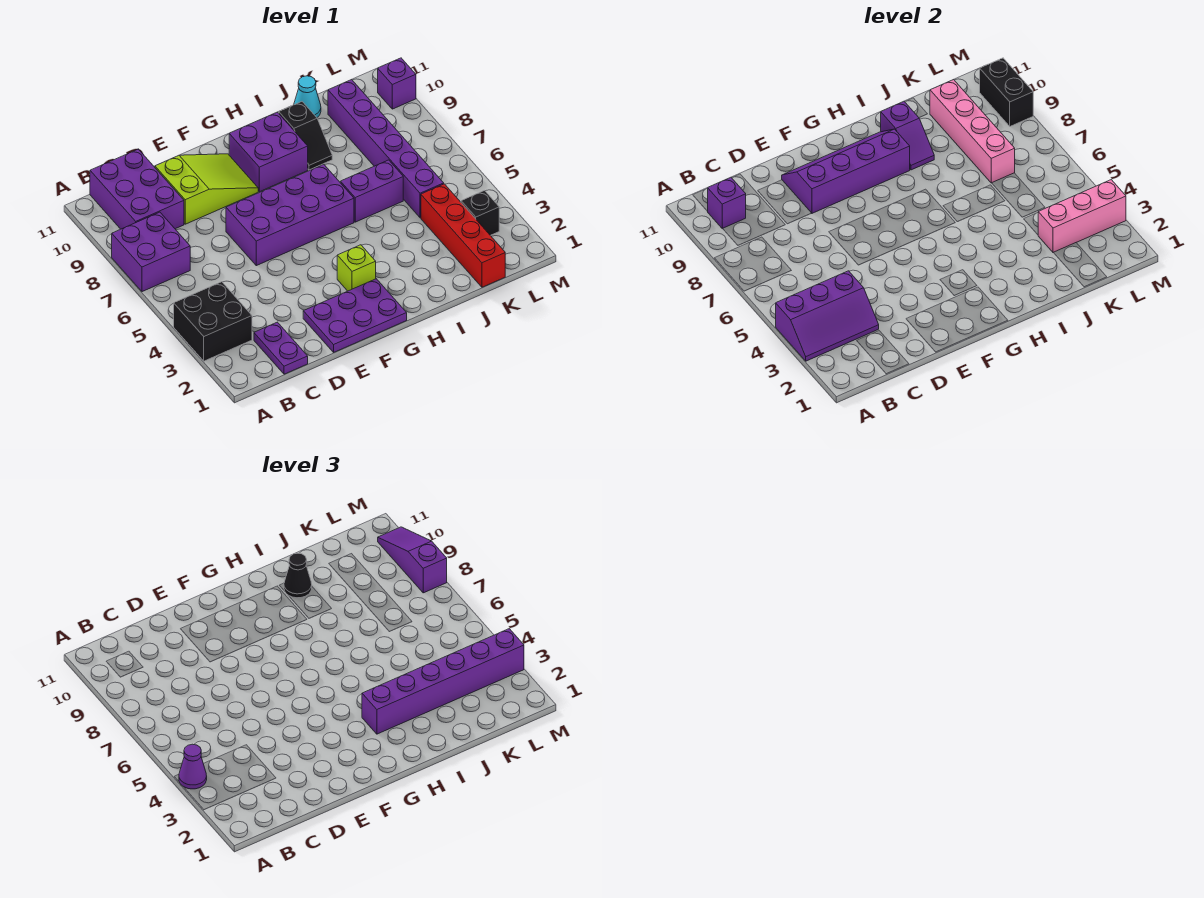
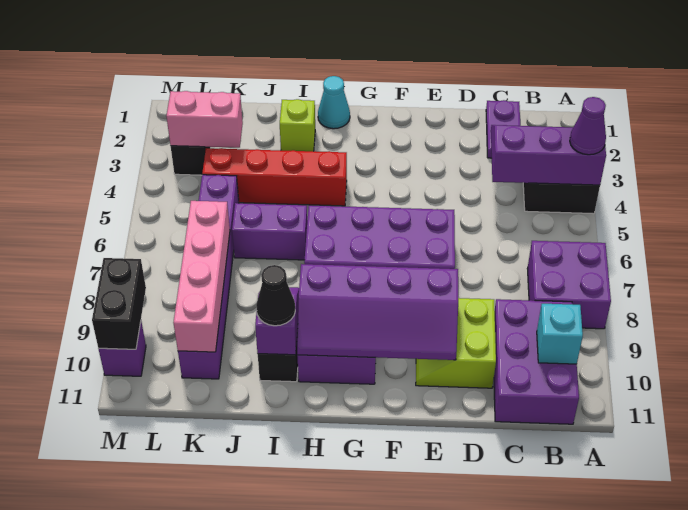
purple brick B10 level 2 -> cyan brick B10 level 2
lime slope D9:F10 level 1 top D -> lime slope D9:E10 level 1 top D
purple plate E1:G2 level 1 -> none
lime brick G3 level 1 -> lime brick I2 level 1
purple brick H3:M3 level 3 -> none
cyan cone J11 level 1 -> cyan cone H1 level 1
red brick K1:K4 level 1 -> red brick H4:K4 level 1
pink brick K3:M3 level 2 -> pink brick K3:L3 level 2
purple slope M8:M10 level 3 top 8 -> none

